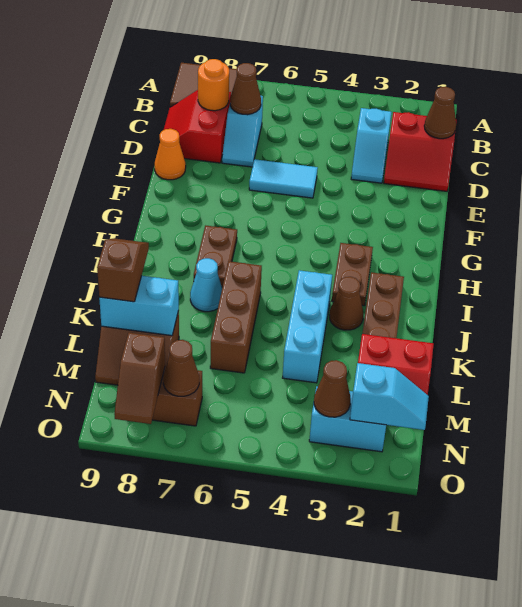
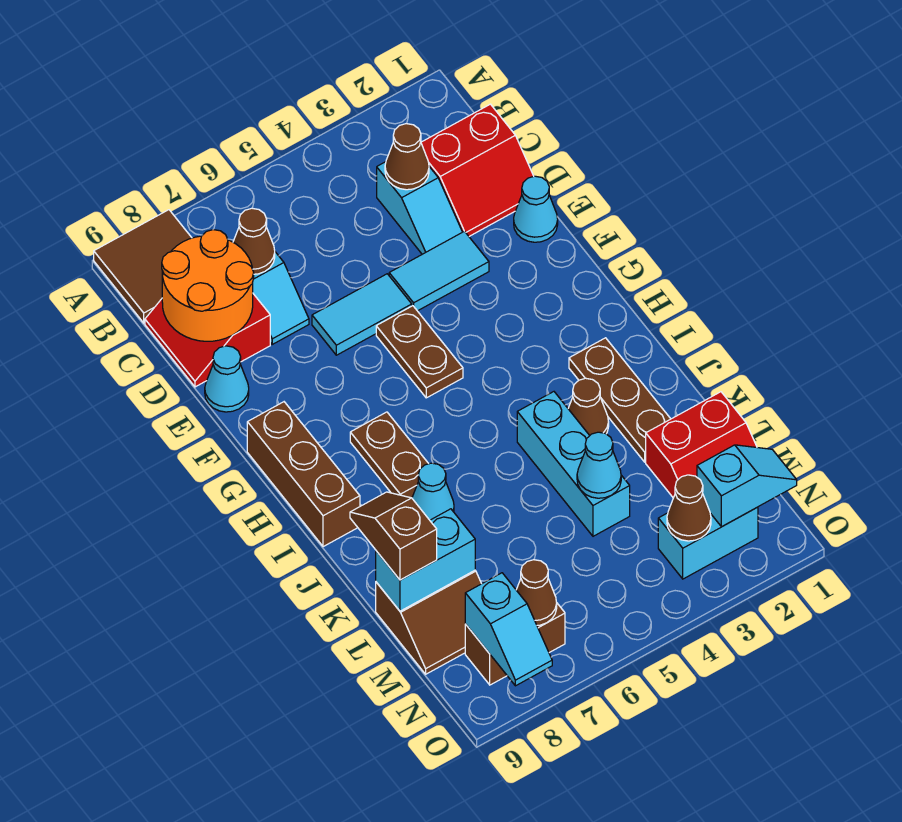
brown cone C1 level 2 -> brown cone C3 level 2
orange round brick C8 level 2 -> orange round brick C8:D9 level 2
none -> cyan cone E1 level 1
none -> cyan tile E3:E4 level 1
orange cone E9 level 1 -> cyan cone E9 level 1
brown plate H3:I3 level 1 -> brown plate F5:G5 level 1
brown brick J6:L6 level 1 -> brown brick G9:I9 level 1
none -> cyan cone L4 level 2
brown slope N8:O8 level 2 top N -> cyan slope N8:O8 level 2 top N

